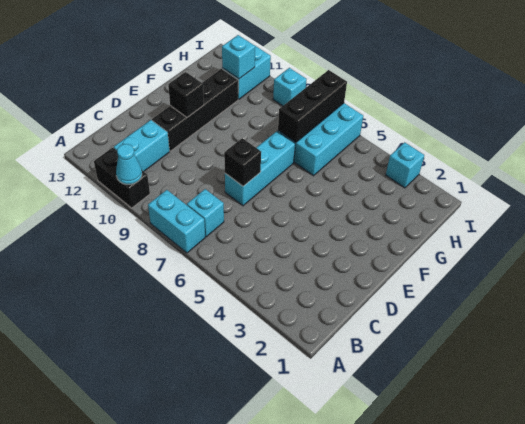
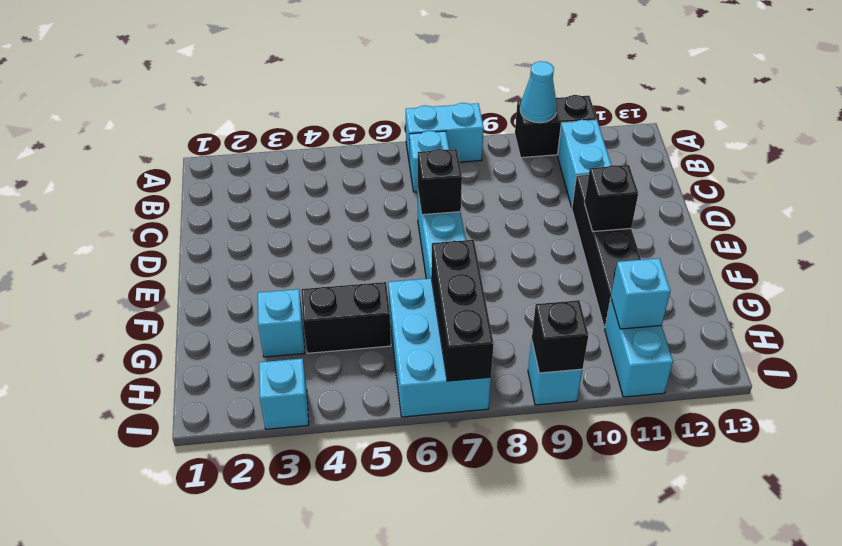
none -> cyan brick G3 level 1
none -> black brick G4:G5 level 1
none -> black brick I9 level 2

